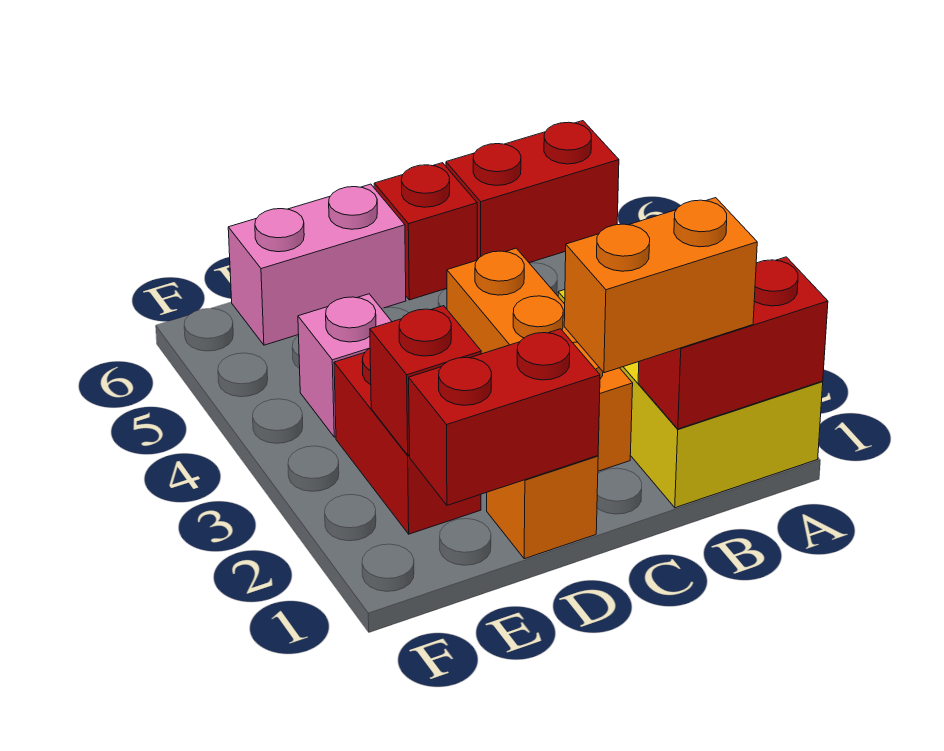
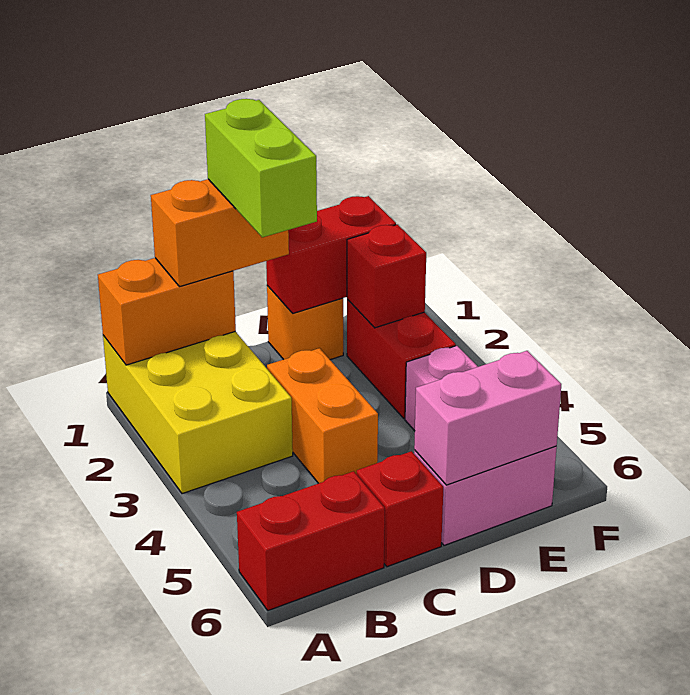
red brick A1:B1 level 2 -> orange brick A1:B1 level 2
none -> lime brick C1:C2 level 4
orange brick C2:C4 level 1 -> orange brick C3:C4 level 1
none -> pink brick D6:E6 level 2

